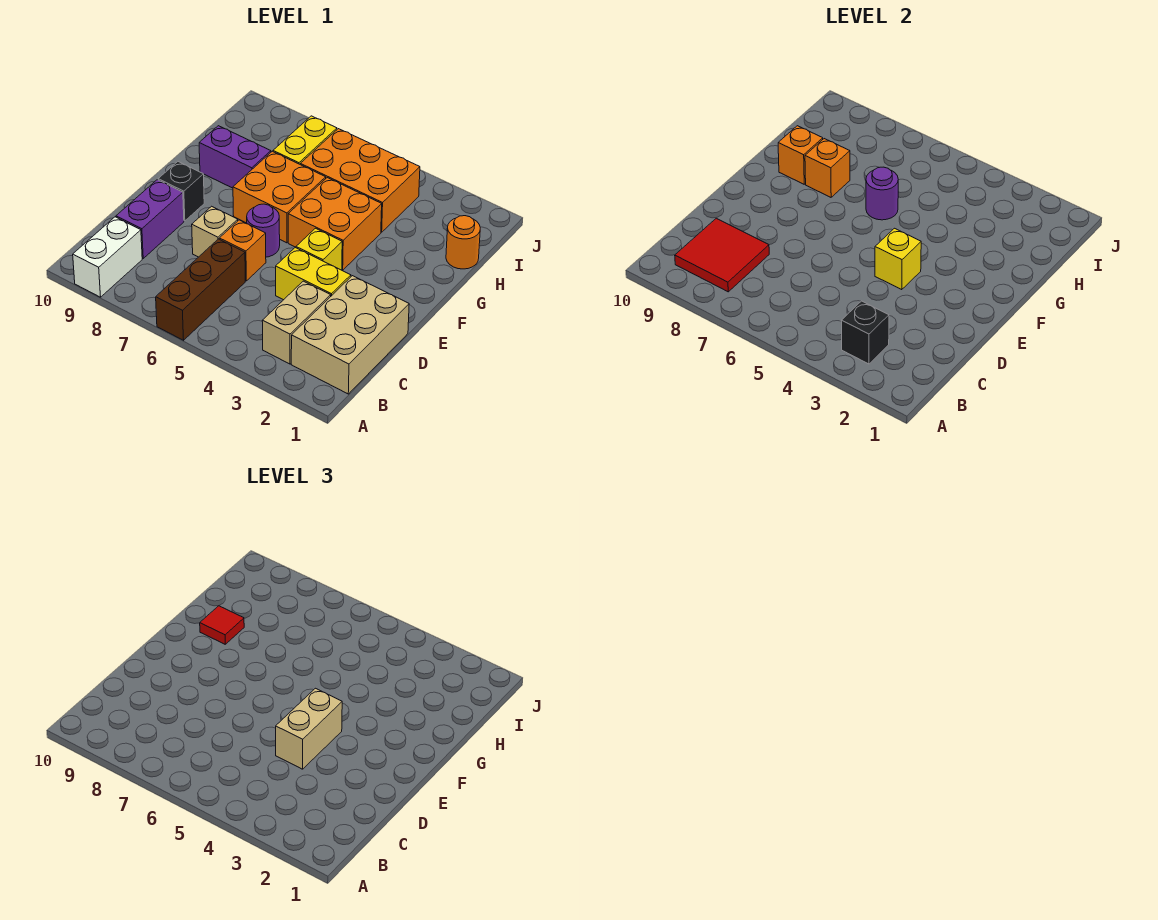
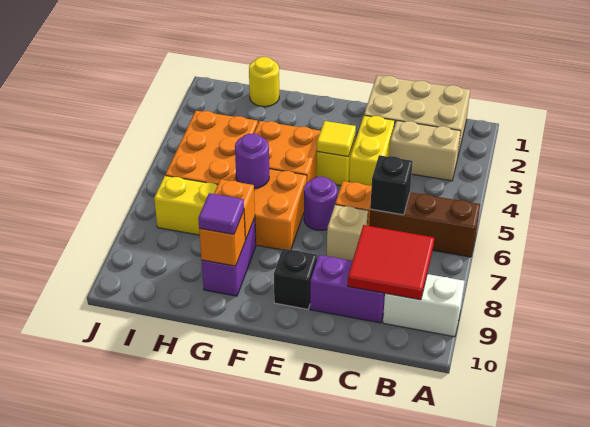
black brick B3 level 2 -> black brick C6 level 2
tan brick D4:E4 level 3 -> none
yellow brick E4 level 2 -> yellow tile E4 level 2
red tile G9 level 3 -> purple tile G9 level 3
orange round brick H1 level 1 -> yellow round brick H1 level 1

